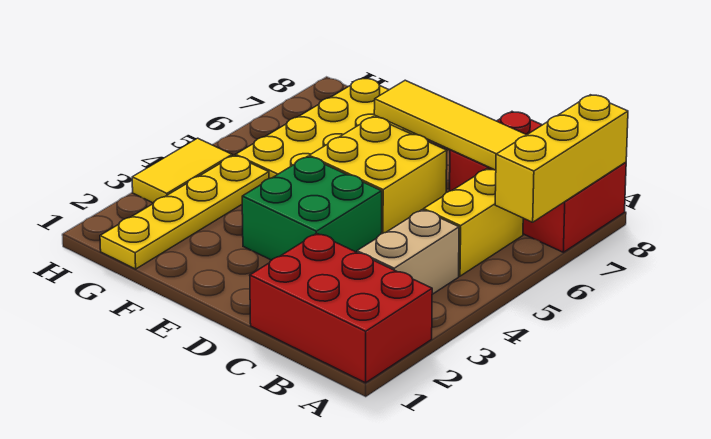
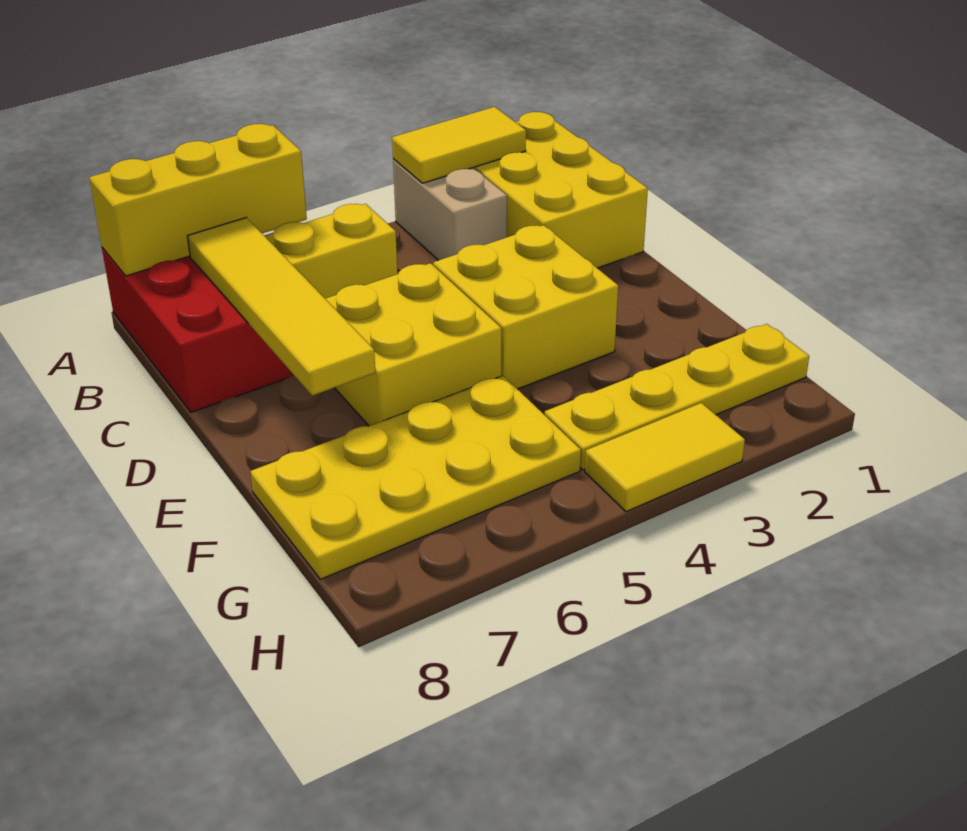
red brick A1:C2 level 1 -> yellow brick A1:C2 level 1
none -> yellow tile A2:A3 level 2
tan brick B3:B4 level 1 -> tan brick A3:B3 level 1
green brick D3:E4 level 1 -> yellow brick D3:E4 level 1

